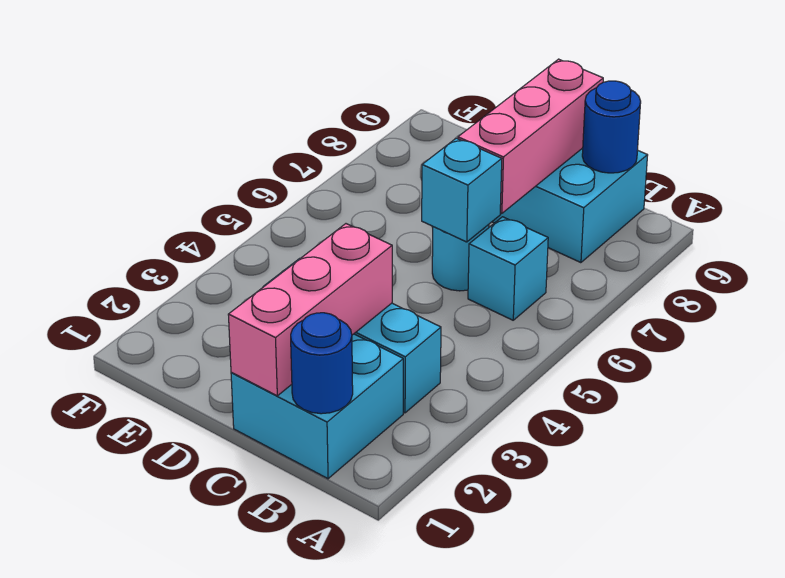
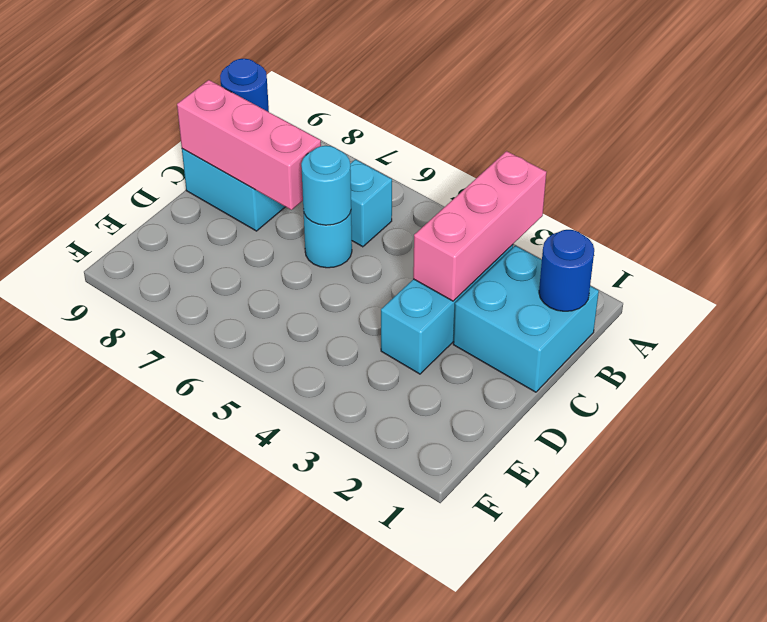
pink brick C1:C3 level 2 -> pink brick A3:C3 level 2
cyan brick C6 level 2 -> cyan round brick C6 level 2

